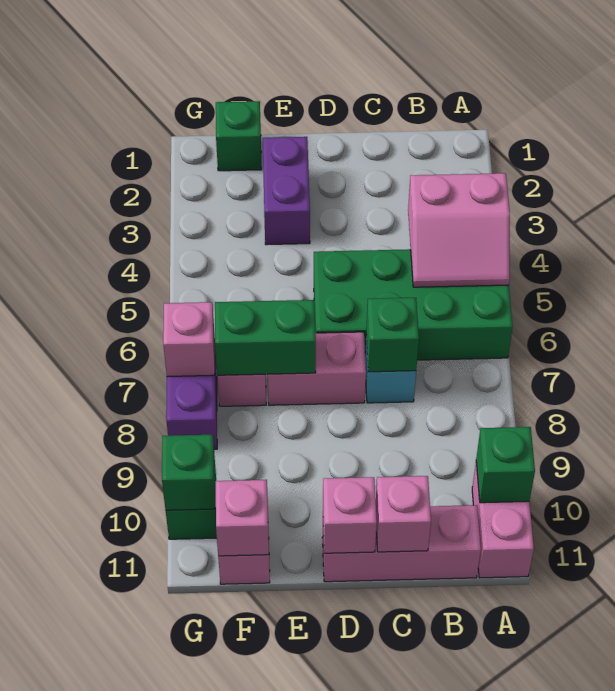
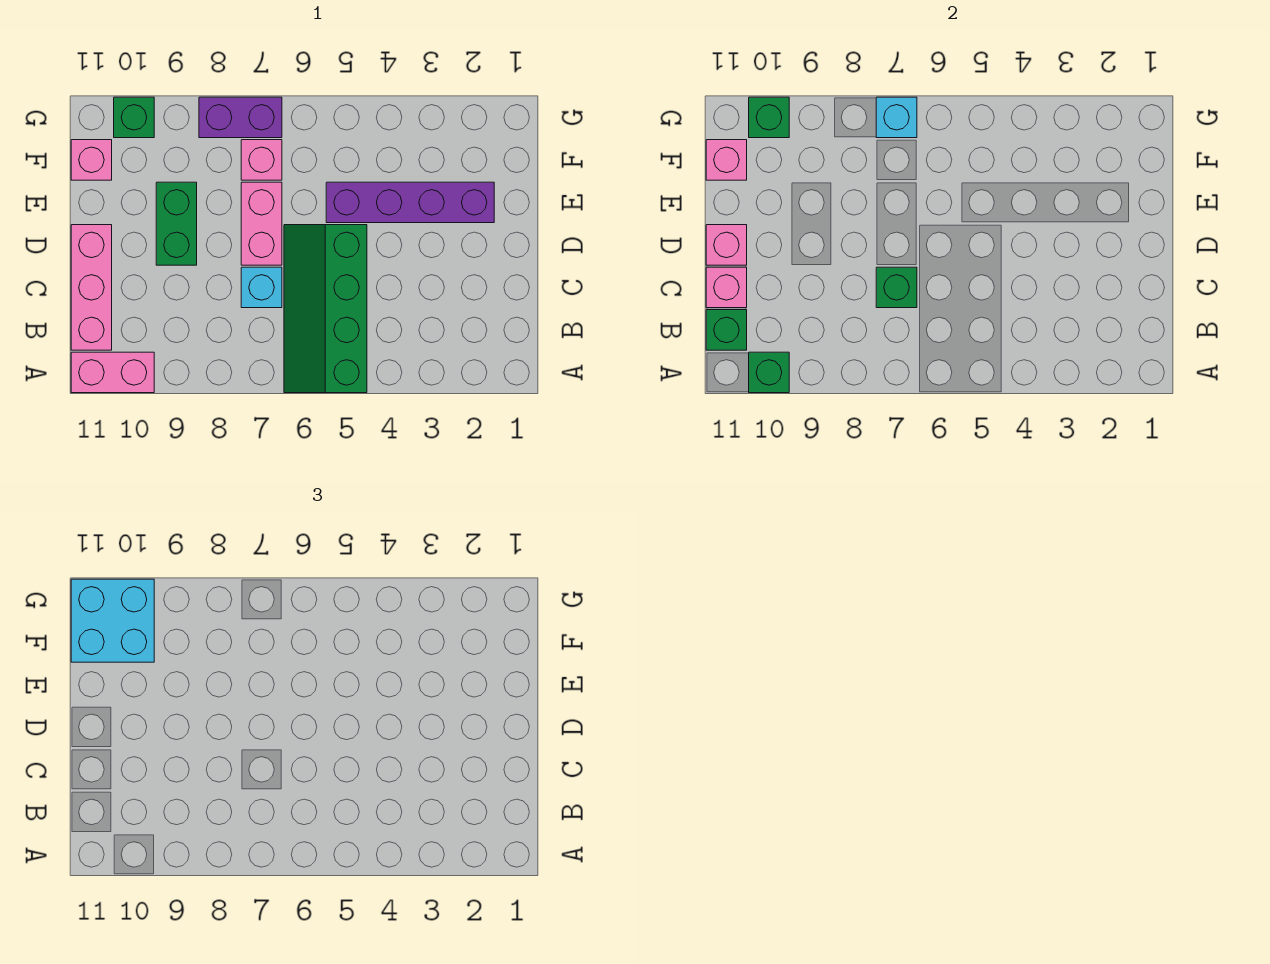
pink slope A4:B5 level 2 top 4 -> none
green brick A5:D6 level 1 -> green slope A5:D6 level 1 top 5
purple brick E2:E3 level 1 -> purple brick E2:E5 level 1
green brick E7:F7 level 2 -> green brick D9:E9 level 1
green brick F1 level 1 -> green brick B11 level 2
none -> cyan brick F10:G11 level 3
pink brick G7 level 2 -> cyan brick G7 level 2

